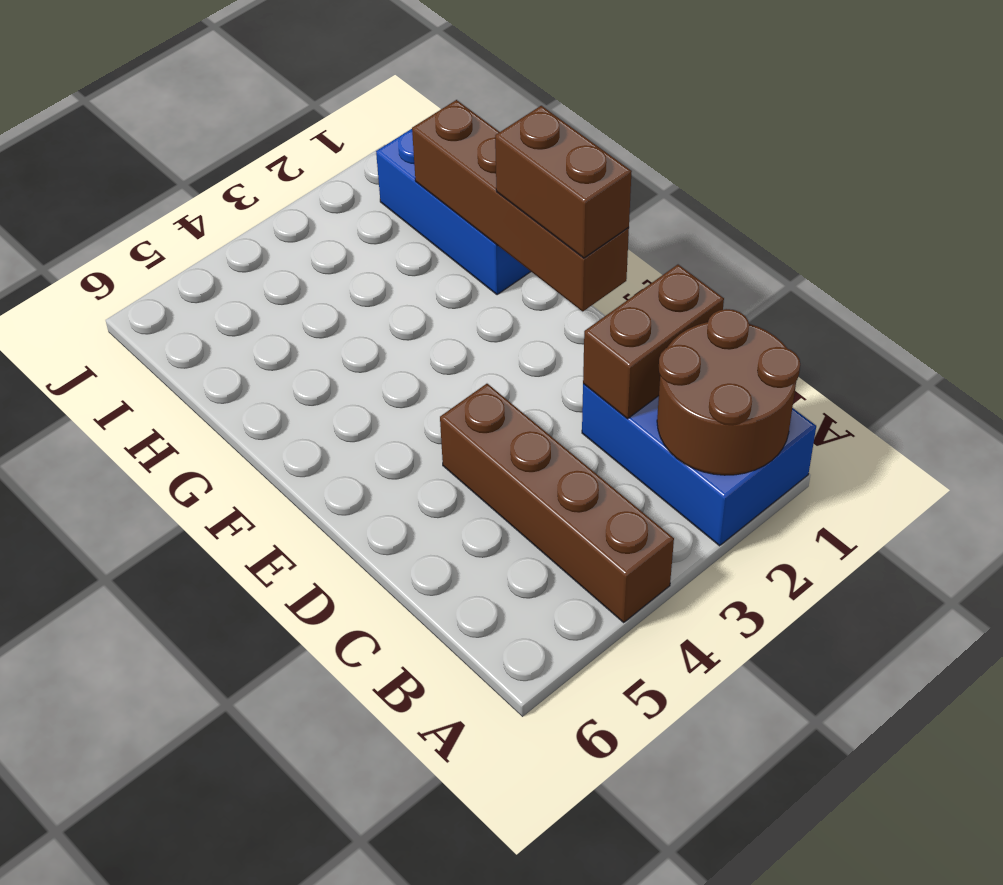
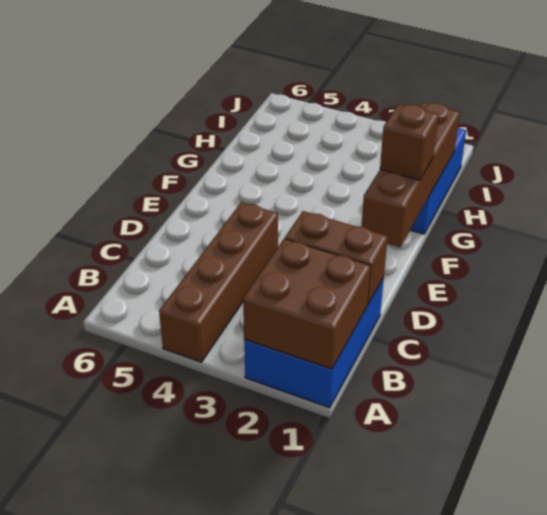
brown round brick A1:B2 level 2 -> brown brick A1:B2 level 2
brown brick E1:F1 level 3 -> brown brick F1 level 3

